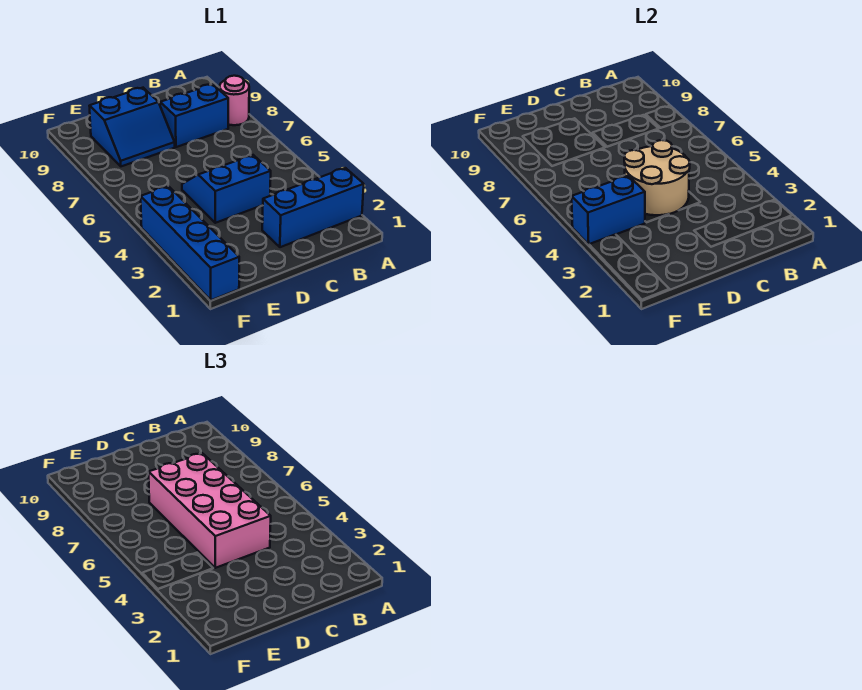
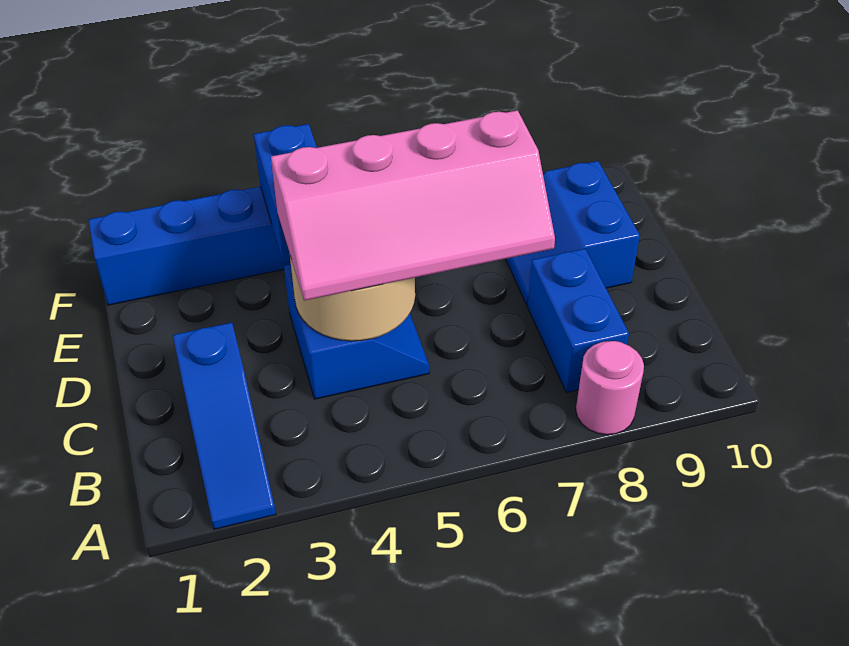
blue brick A2:C2 level 1 -> blue slope A2:C2 level 1 top C
pink brick C4:D7 level 3 -> pink slope C4:D7 level 3 top D

